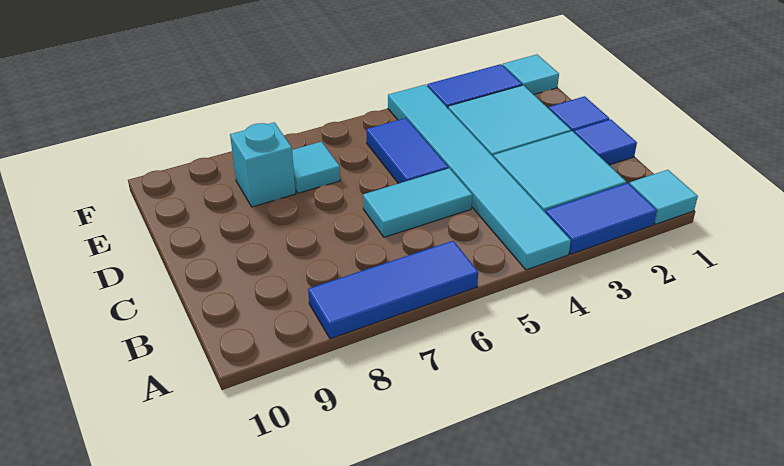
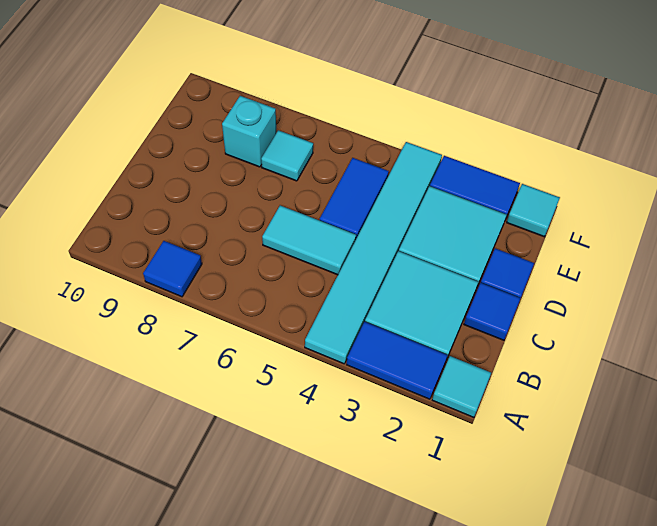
blue tile A6:A8 level 1 -> blue tile A8 level 1

